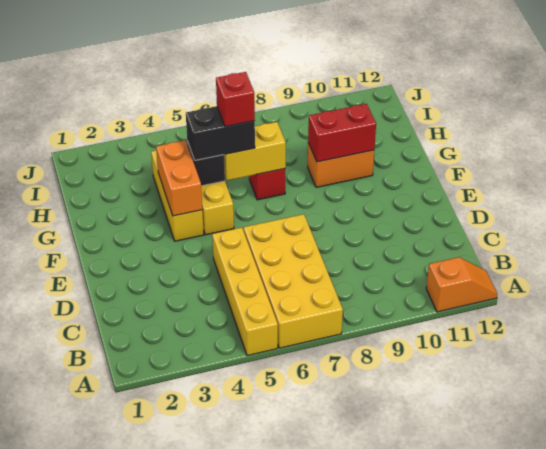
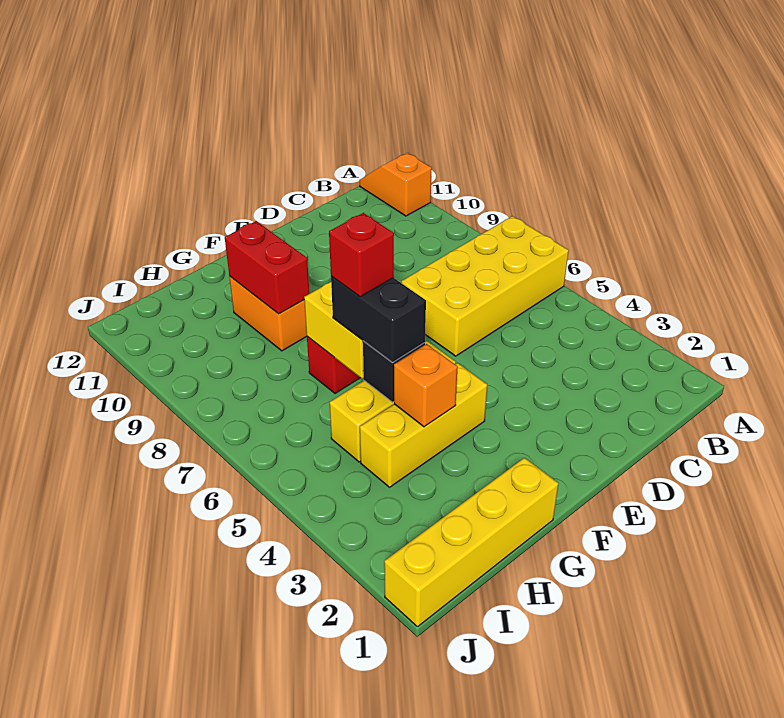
yellow brick A5:D5 level 1 -> yellow brick G1:J1 level 1
orange brick F4:G4 level 2 -> orange brick G4 level 2

